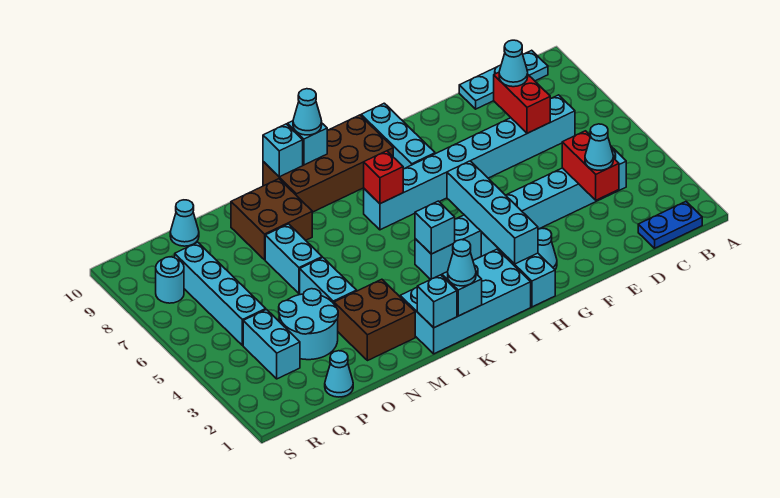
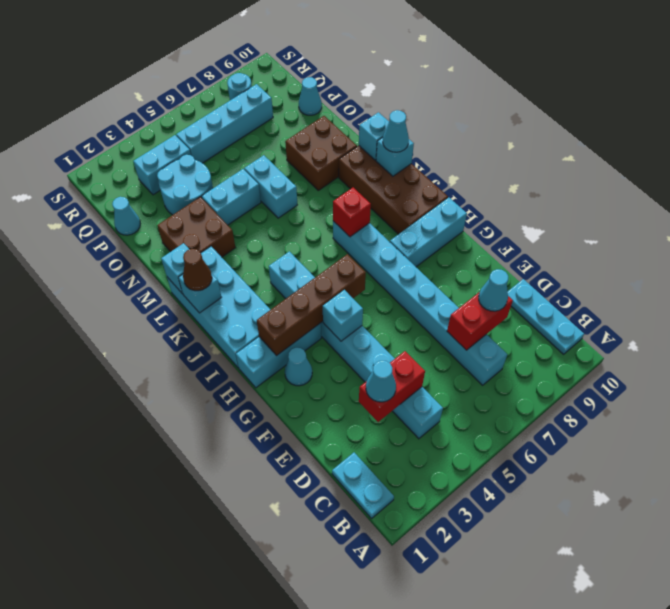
blue plate B1:C1 level 1 -> cyan plate B1:C1 level 1
cyan brick H2:H5 level 2 -> brown brick H2:H5 level 2
cyan brick J4 level 2 -> cyan brick G4 level 2
cyan cone K1 level 3 -> brown cone K1 level 3
cyan brick N6:N7 level 1 -> cyan brick M6:N6 level 1

